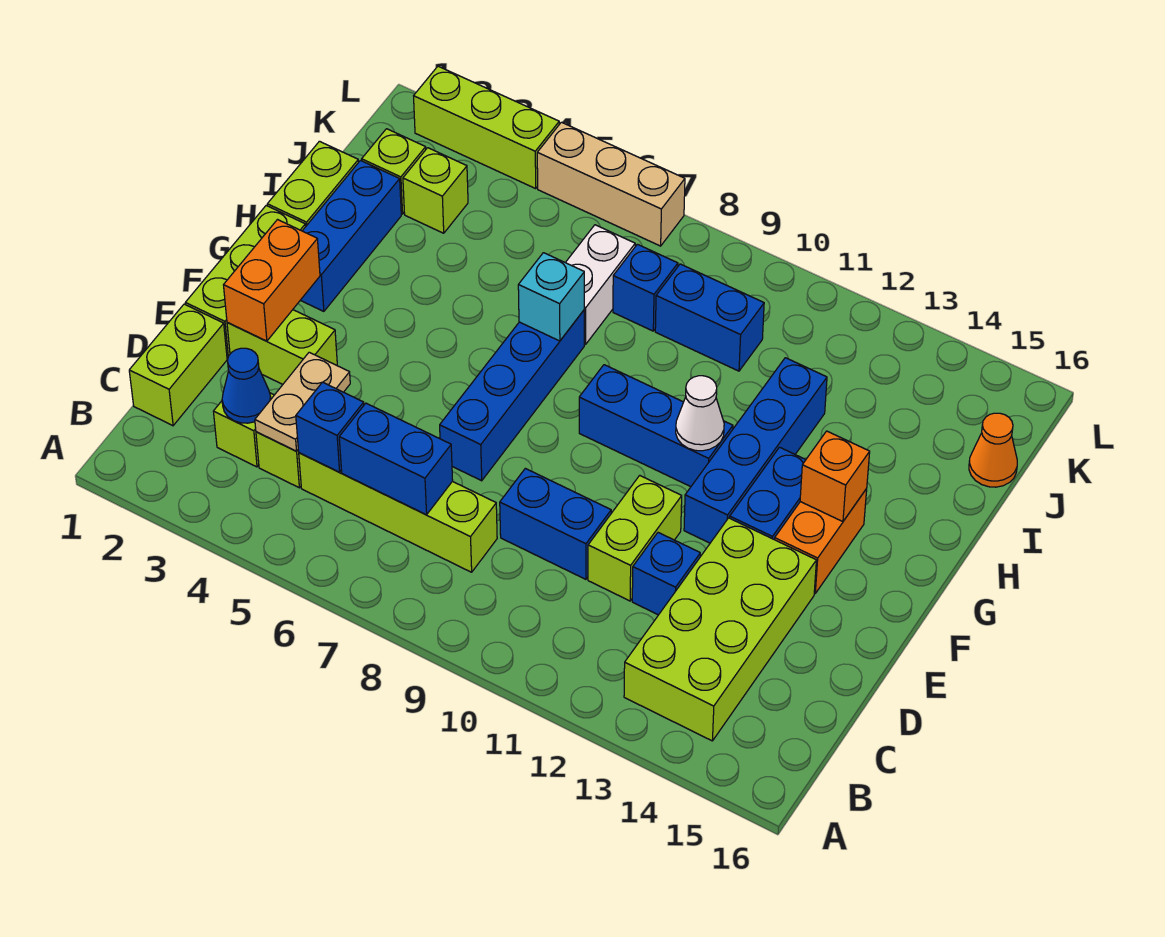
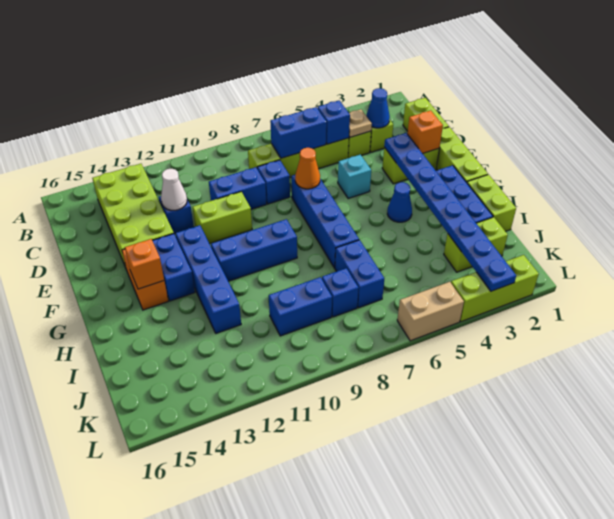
tan plate C4:D4 level 2 -> tan plate C4 level 2
none -> blue brick D8 level 1
lime brick D11:E11 level 1 -> lime brick E10:E11 level 1
orange brick E2:F2 level 2 -> orange brick E2 level 2
none -> blue plate E3:L3 level 2
none -> blue cone G4 level 1
white cone G11 level 2 -> white cone D12 level 2
cyan brick H7 level 2 -> cyan brick E5 level 1
white brick I7:J7 level 1 -> blue brick I7:J7 level 1
orange cone J16 level 1 -> orange cone E7 level 2
tan brick L5:L7 level 1 -> tan brick L5:L6 level 1

